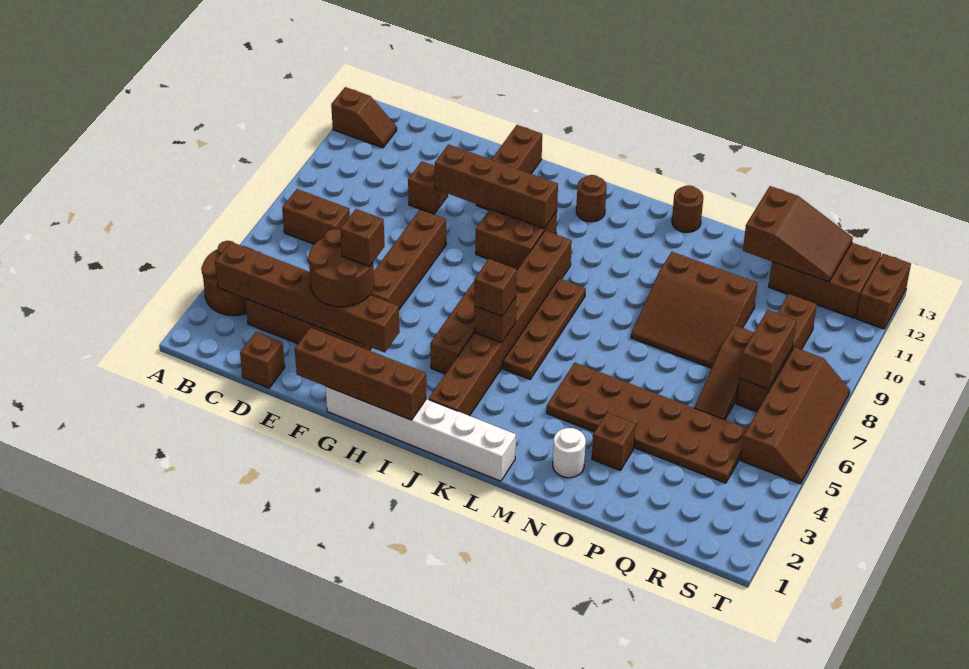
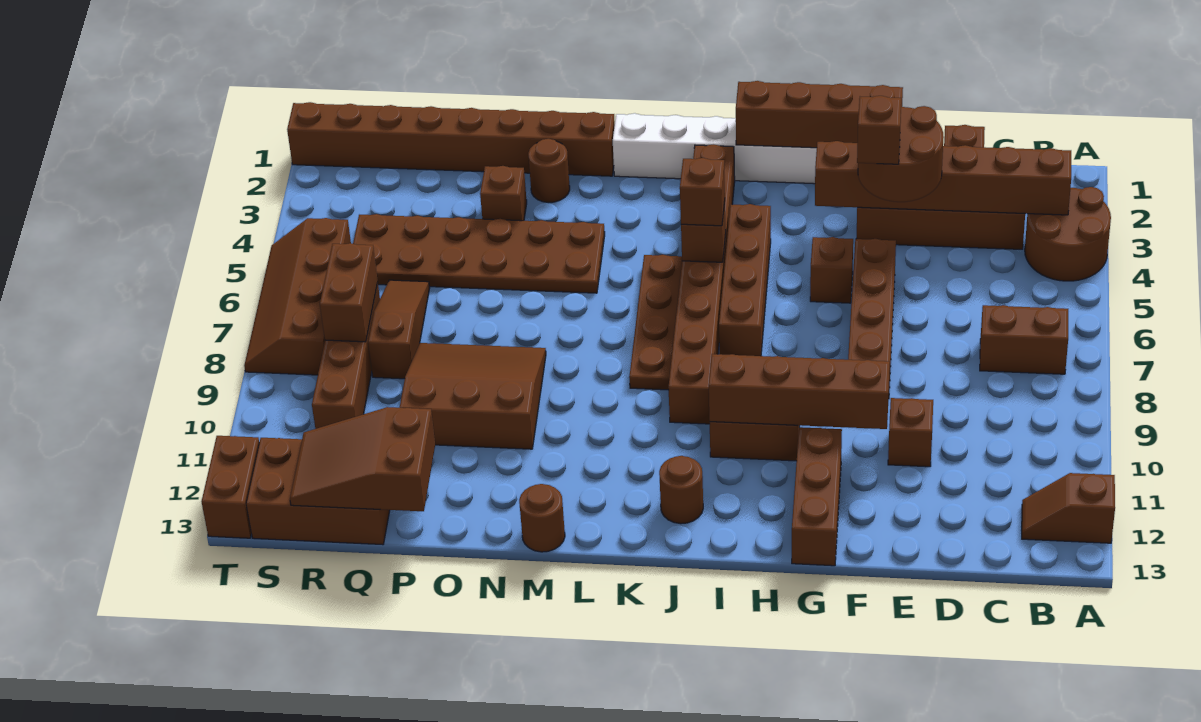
none -> brown brick G5 level 1
none -> brown brick M1:T1 level 1
white round brick N2 level 1 -> brown round brick N2 level 1

